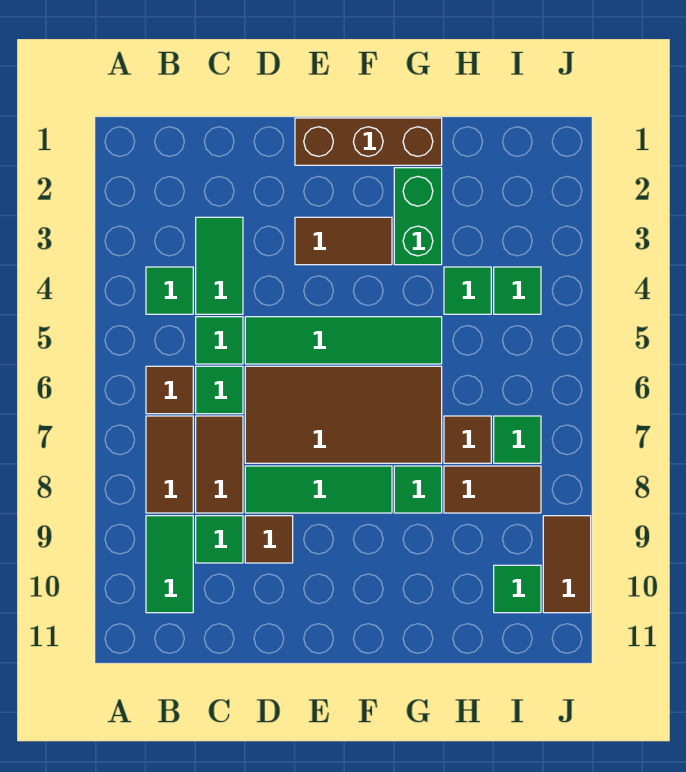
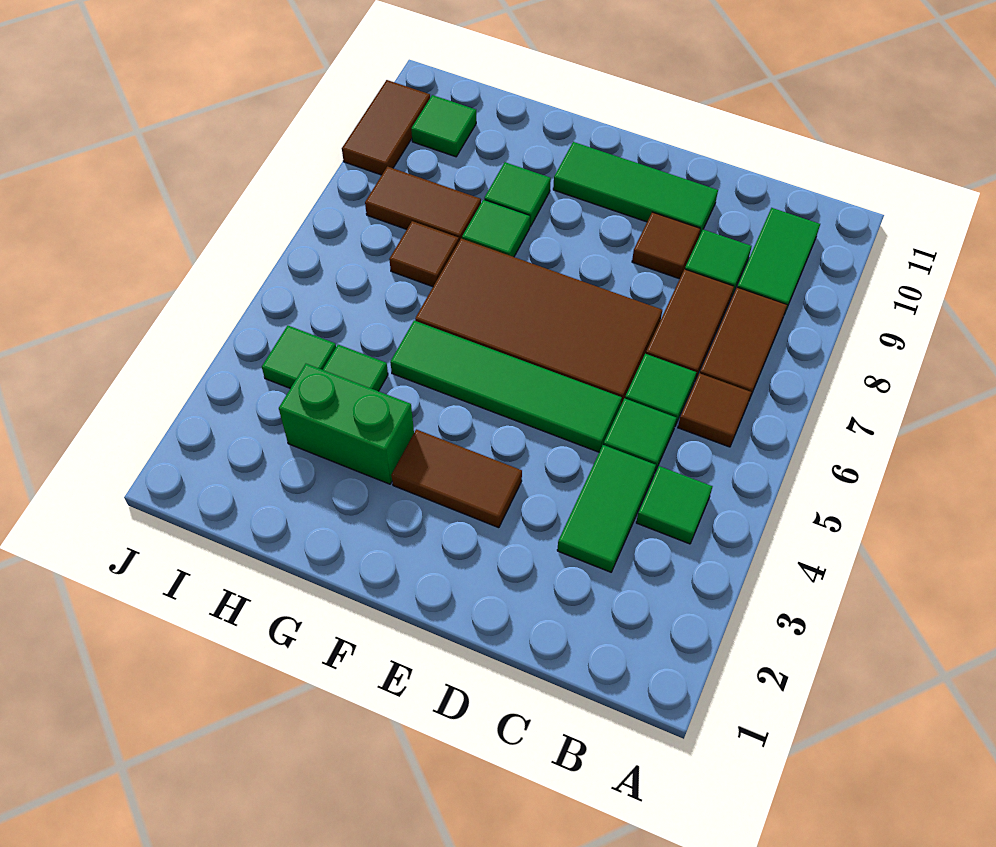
green tile D8:F8 level 1 -> green tile D10:F10 level 1
brown brick E1:G1 level 1 -> none
green brick G2:G3 level 1 -> green brick G3:H3 level 1
green tile I7 level 1 -> green tile G9 level 1

